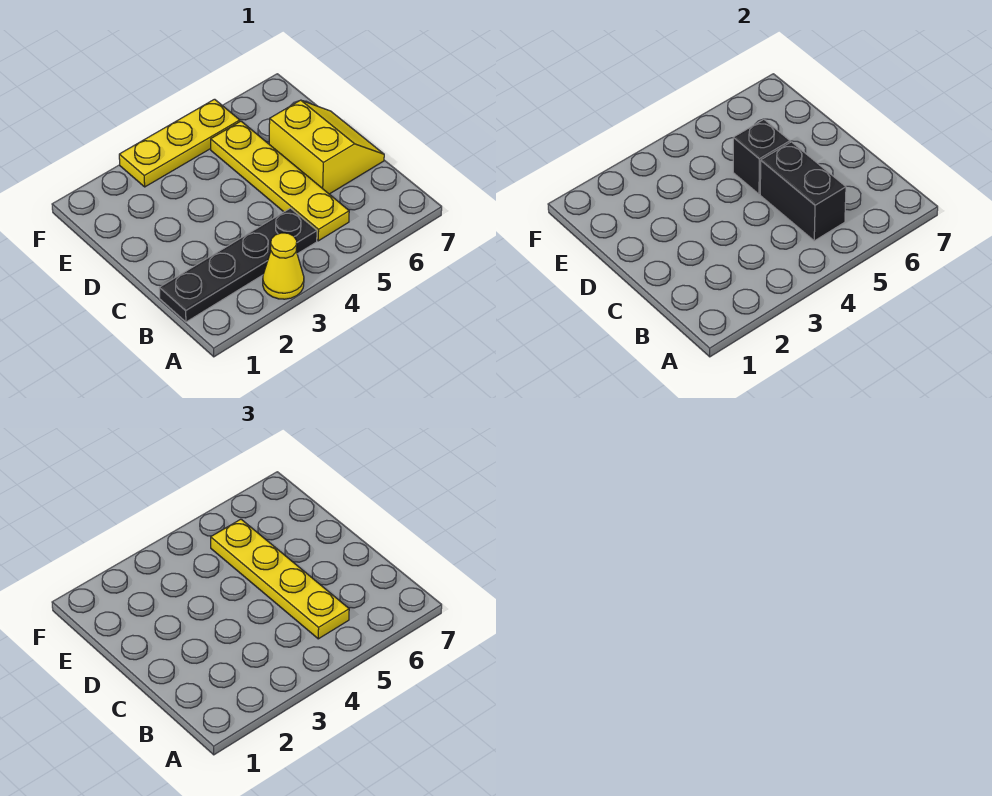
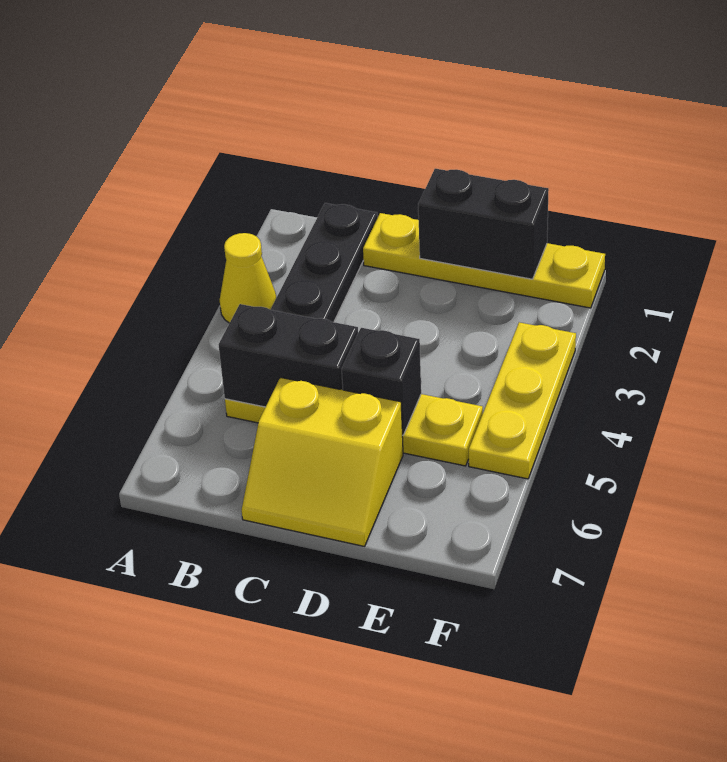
yellow plate B5:E5 level 3 -> yellow plate C1:F1 level 1
none -> black brick D1:E1 level 2

